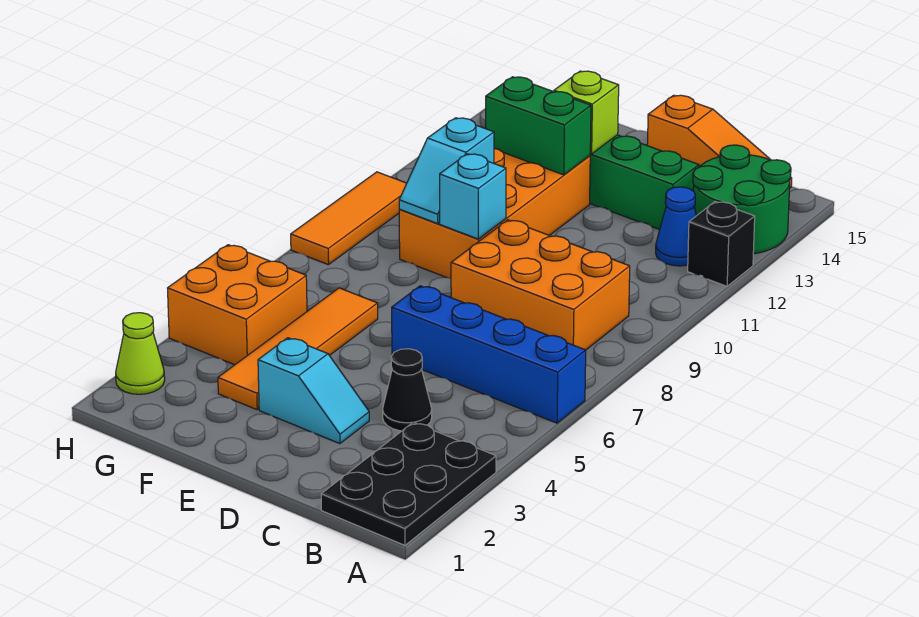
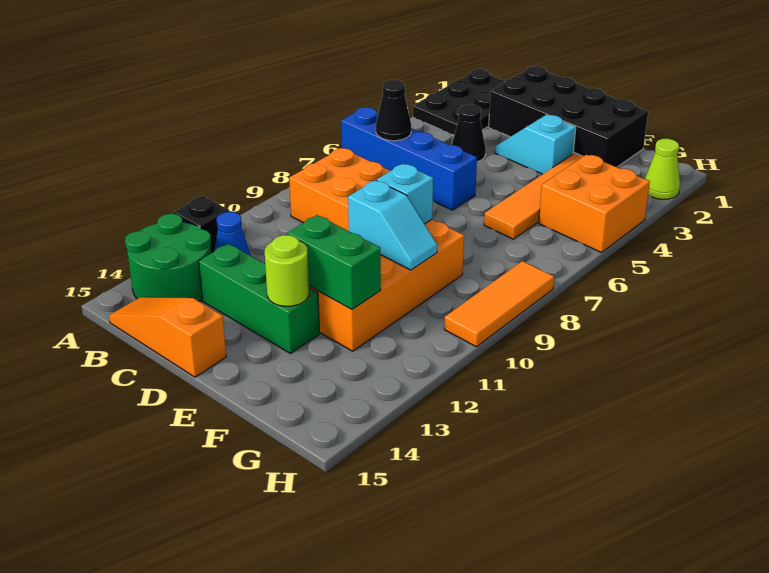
none -> black cone B6 level 2
none -> black brick C1:F2 level 1
lime brick E13 level 2 -> lime round brick E13 level 2
cyan slope F9:F10 level 2 top 10 -> cyan slope E10:F10 level 2 top E

